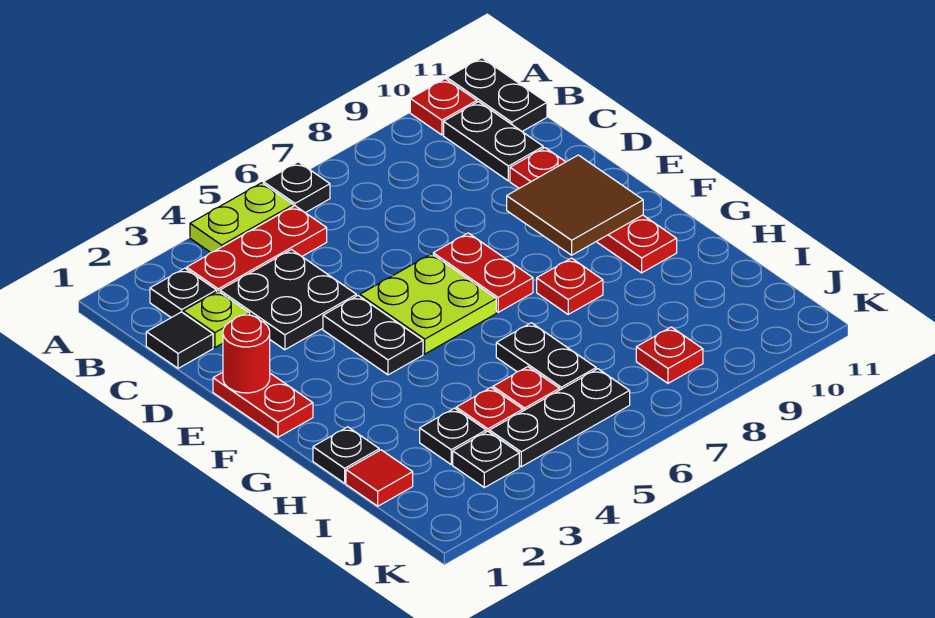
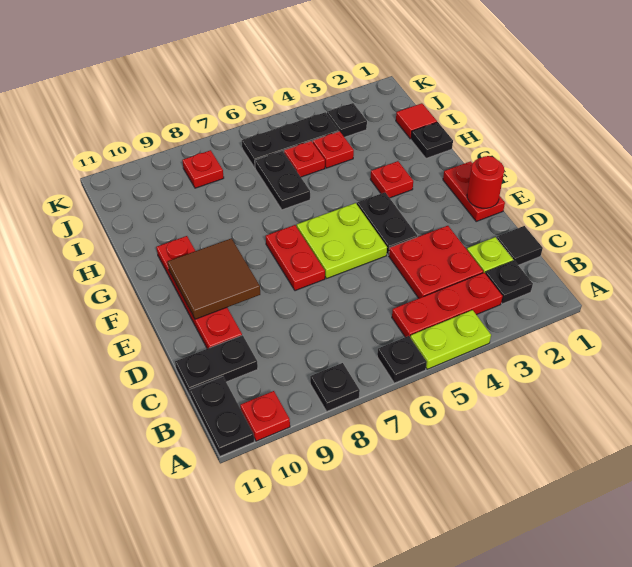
black plate B10:C10 level 1 -> black plate C10:C11 level 1
black plate C3:D4 level 1 -> red plate C3:D4 level 1
red plate G8 level 1 -> red plate G3 level 1
black plate I3 level 1 -> black plate A8 level 1

